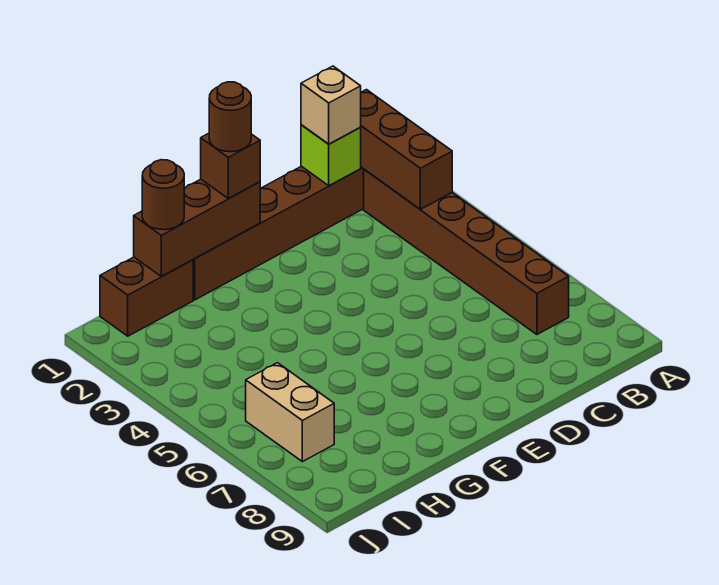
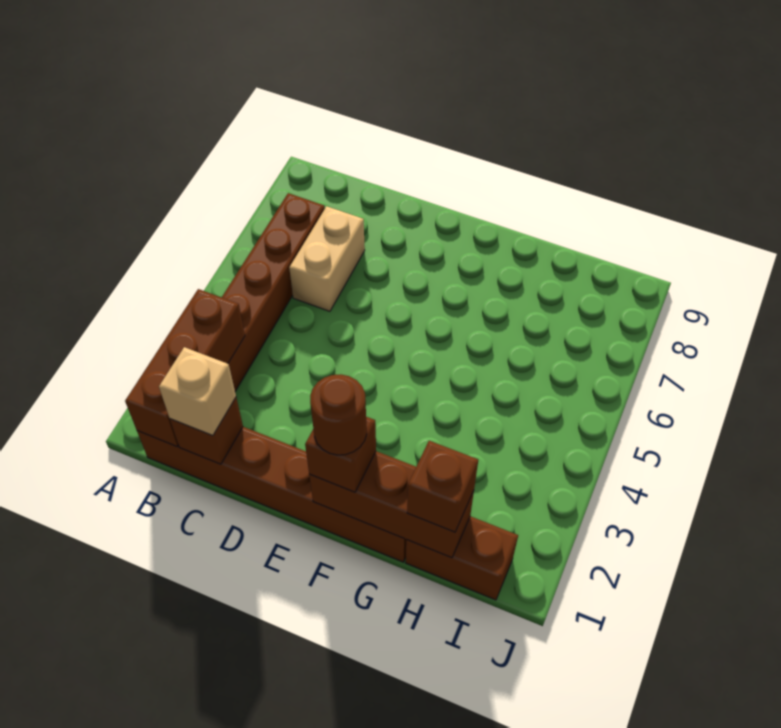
lime brick C1 level 2 -> brown brick C1 level 2
brown round brick H1 level 3 -> brown brick H1 level 3
tan brick I6:I7 level 1 -> tan brick C6:C7 level 1

